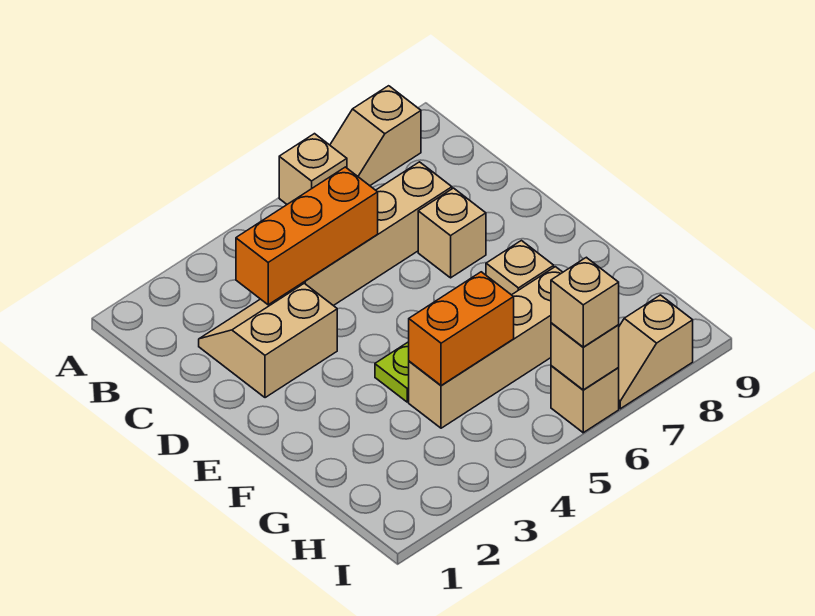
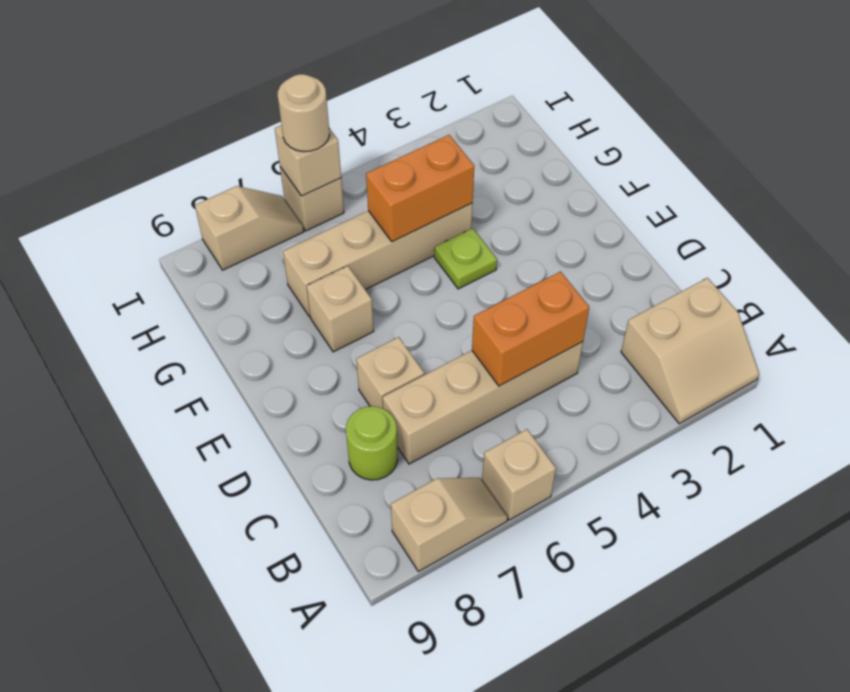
tan slope C2:D3 level 1 top D -> tan slope A1:B2 level 1 top B
orange brick C3:C5 level 2 -> orange brick C4:C5 level 2
none -> lime round brick C8 level 1
tan brick I6 level 3 -> tan round brick I6 level 3

